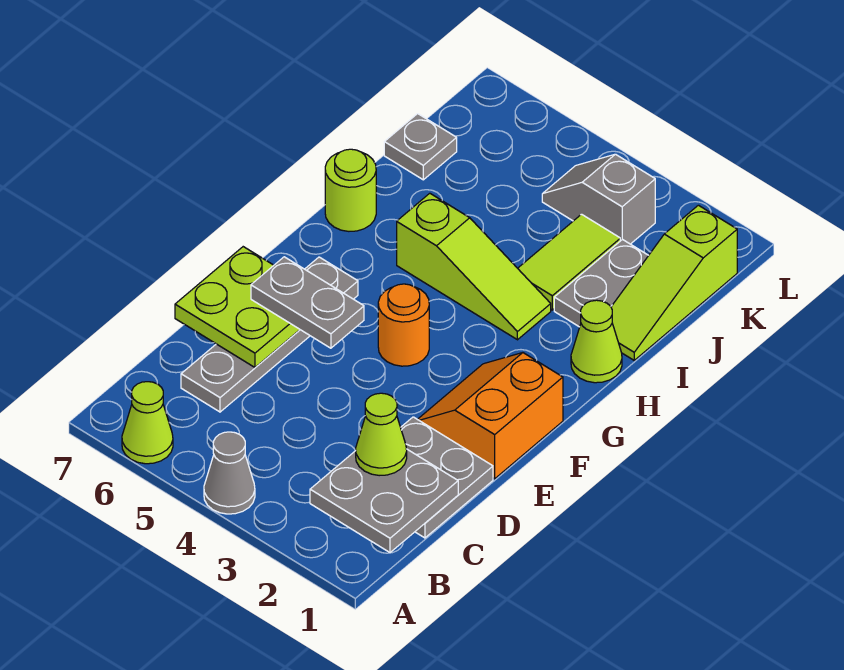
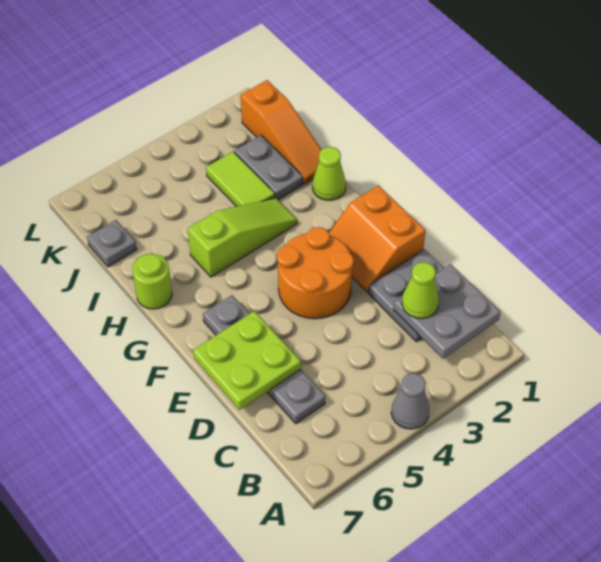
lime cone A6 level 1 -> none
grey plate E5:E6 level 3 -> none
orange round brick F4 level 1 -> orange round brick E3:F4 level 1
lime slope I1:K1 level 1 top K -> orange slope I1:K1 level 1 top K
grey slope K3:K4 level 1 top 3 -> none

